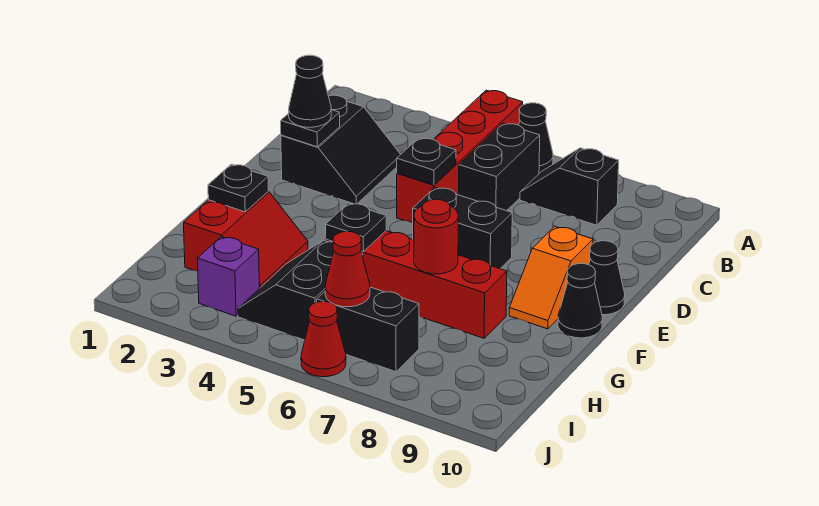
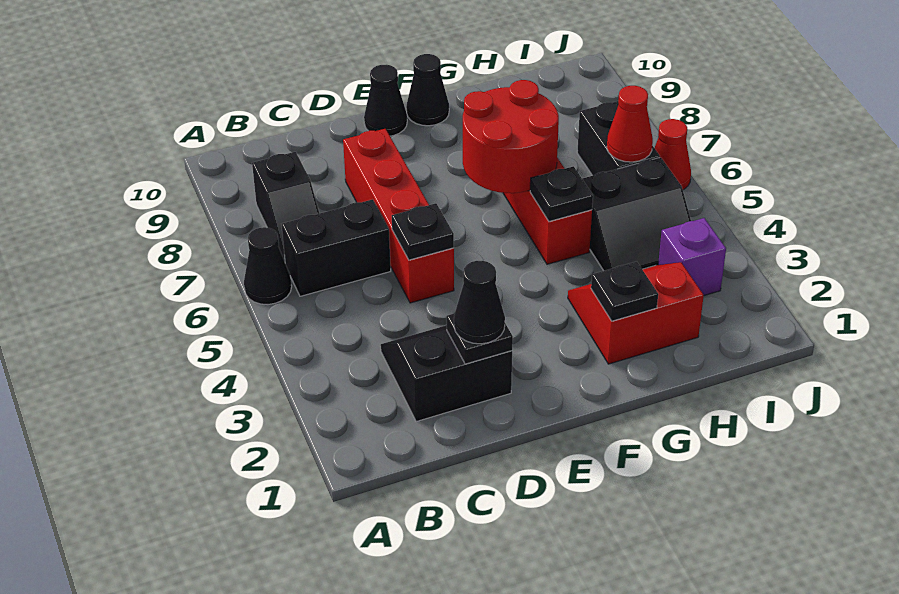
red brick A5:D5 level 1 -> red brick D5:D8 level 1
black brick E6:E7 level 1 -> none
orange slope E9:F9 level 1 top E -> none
red round brick G7 level 2 -> red round brick F6:G7 level 2

